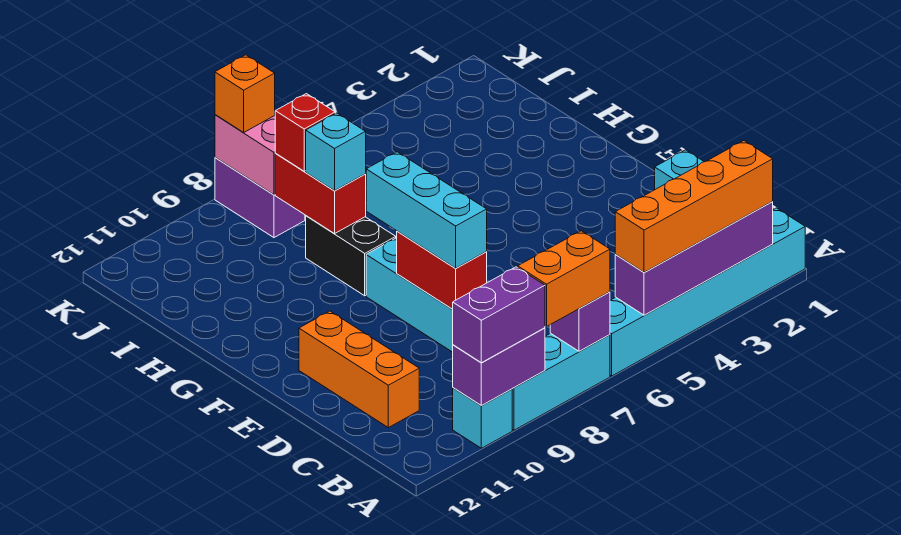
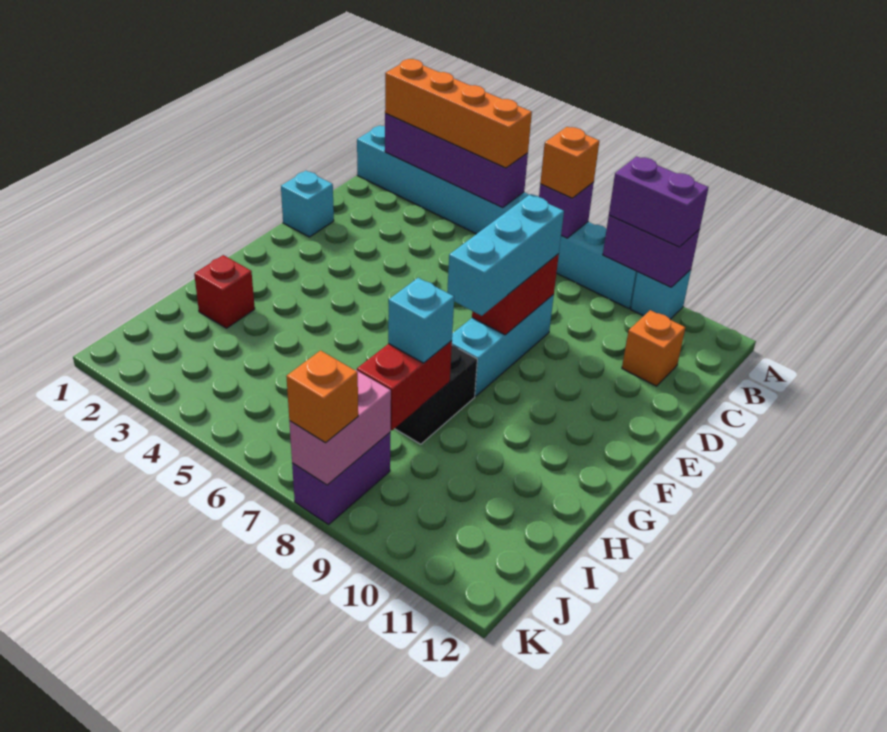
orange brick A7:A8 level 3 -> orange brick A7 level 3
orange brick C11:E11 level 1 -> orange brick C11 level 1
red brick I8 level 3 -> red brick H2 level 1

